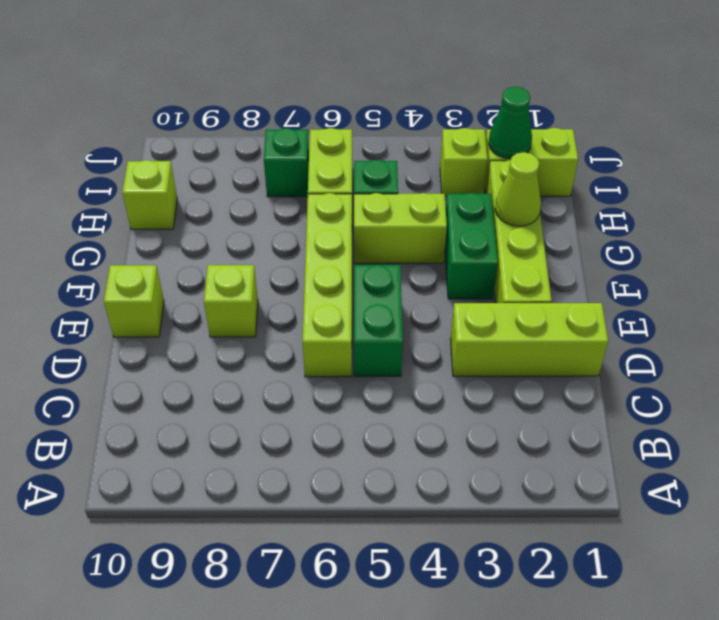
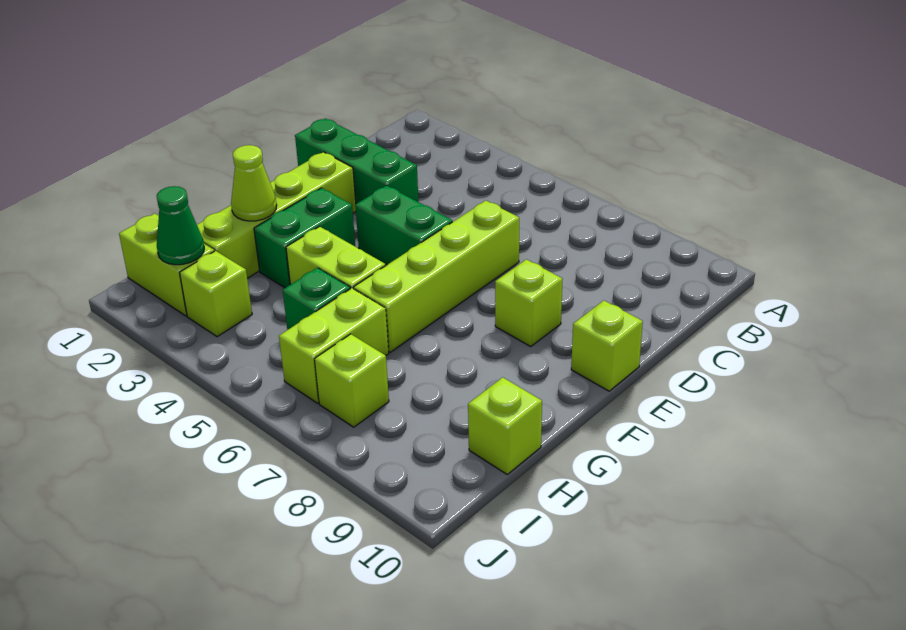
lime brick D1:D3 level 1 -> green brick D1:D3 level 1
green brick D5:E5 level 1 -> green brick E4:E5 level 1
green brick I7 level 1 -> lime brick I7 level 1

